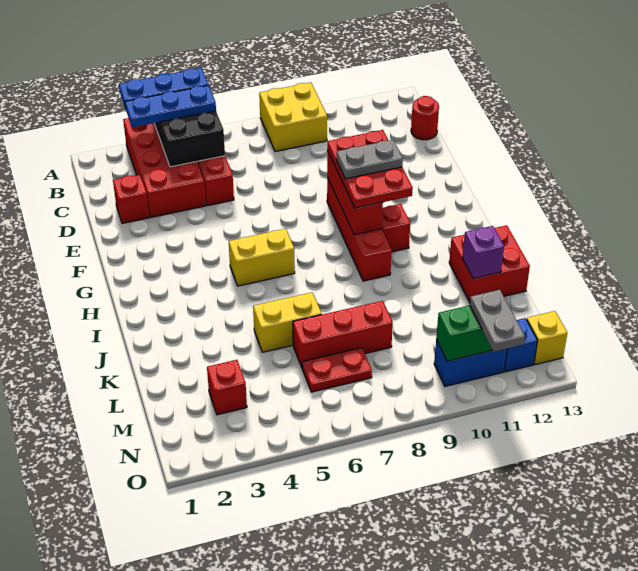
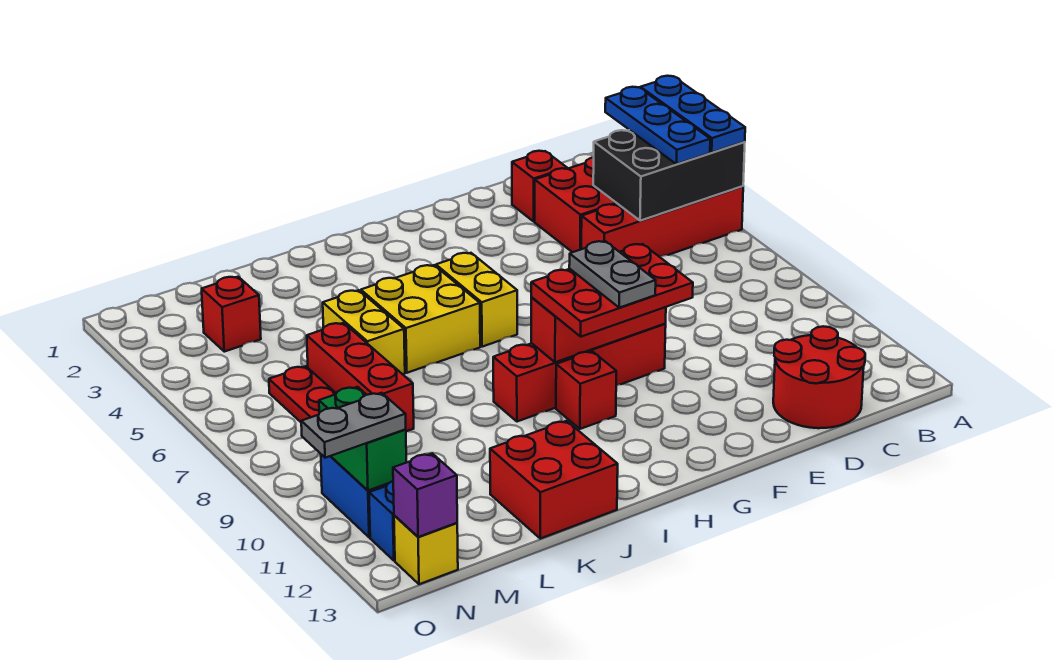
yellow brick A8:B9 level 1 -> yellow brick I5:J6 level 1
red round brick C13 level 1 -> red round brick C12:D13 level 1
purple brick K12 level 2 -> purple brick N13 level 2

